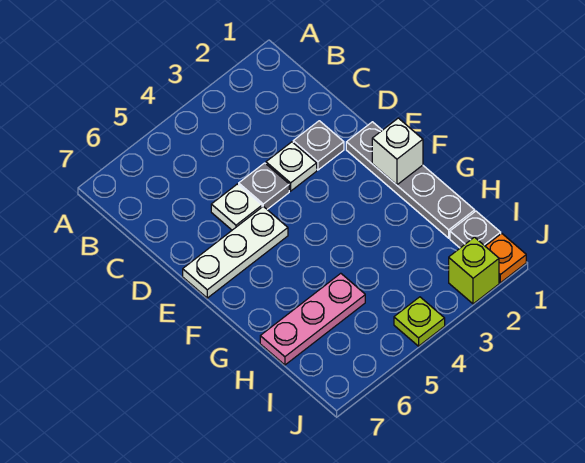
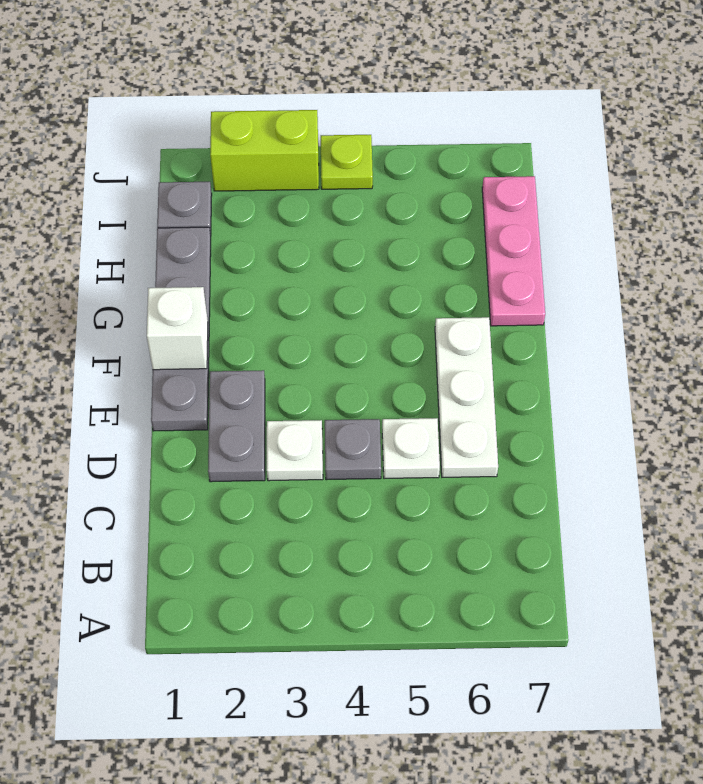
grey plate D2 level 1 -> grey plate D2:E2 level 1
white plate E5:E7 level 1 -> white plate D6:F6 level 1
pink plate H5:H7 level 1 -> pink plate G7:I7 level 1
orange plate J1 level 1 -> none
lime brick J2 level 1 -> lime brick J2:J3 level 1

